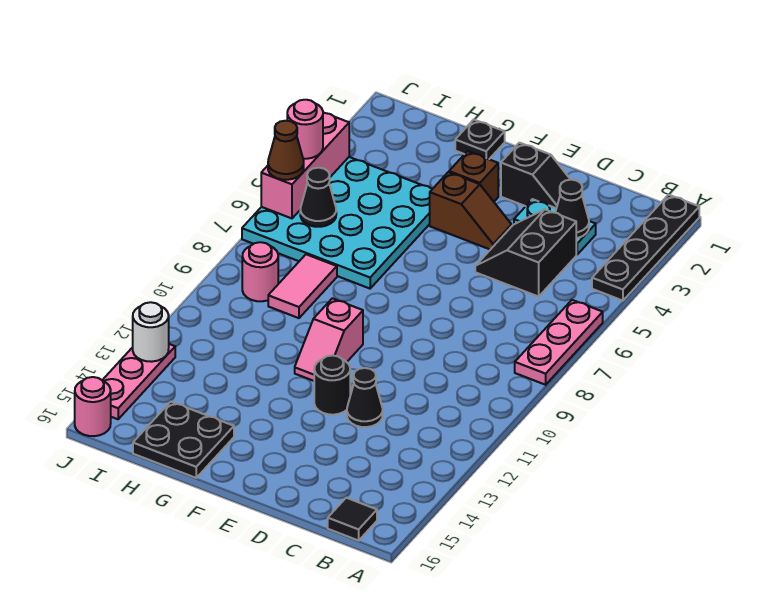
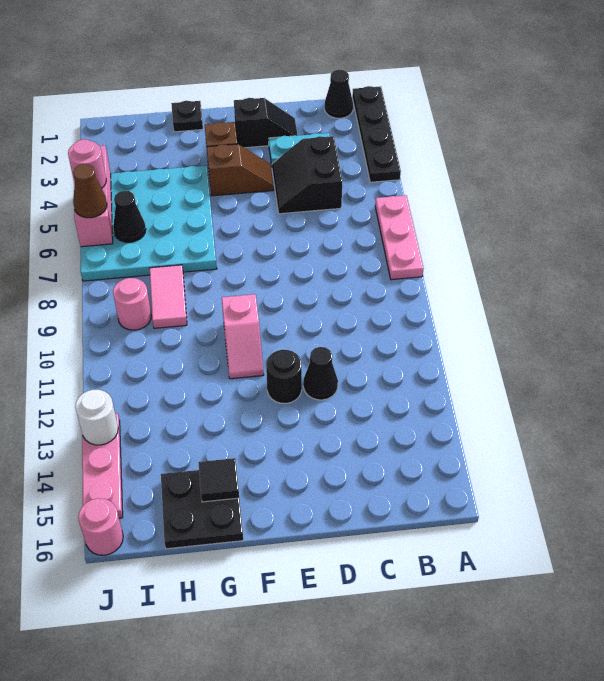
black tile B16 level 1 -> black tile G15 level 2
black cone C3 level 2 -> black cone B1 level 1

